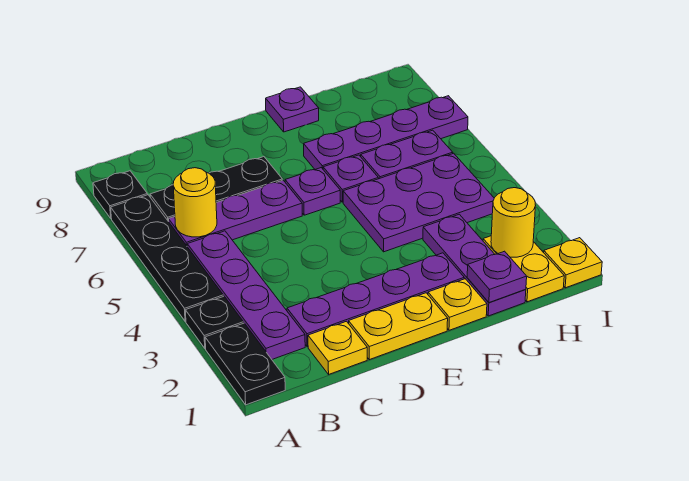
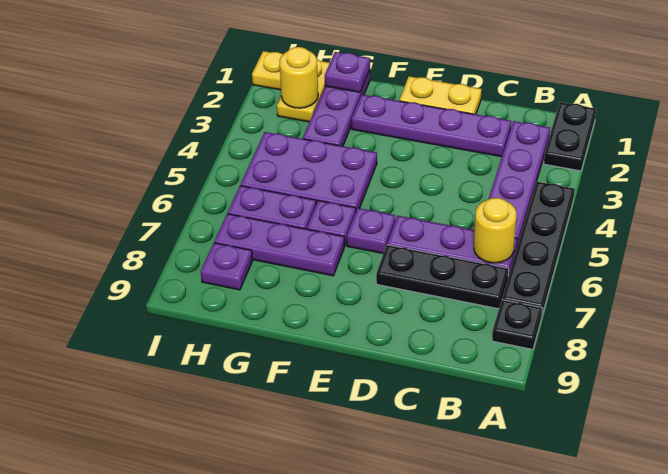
black plate A3 level 1 -> none
yellow plate C1 level 1 -> none
yellow plate F1 level 1 -> none
purple plate F7:I7 level 1 -> purple plate F7:H7 level 1
purple plate F9 level 1 -> purple plate H8 level 1

